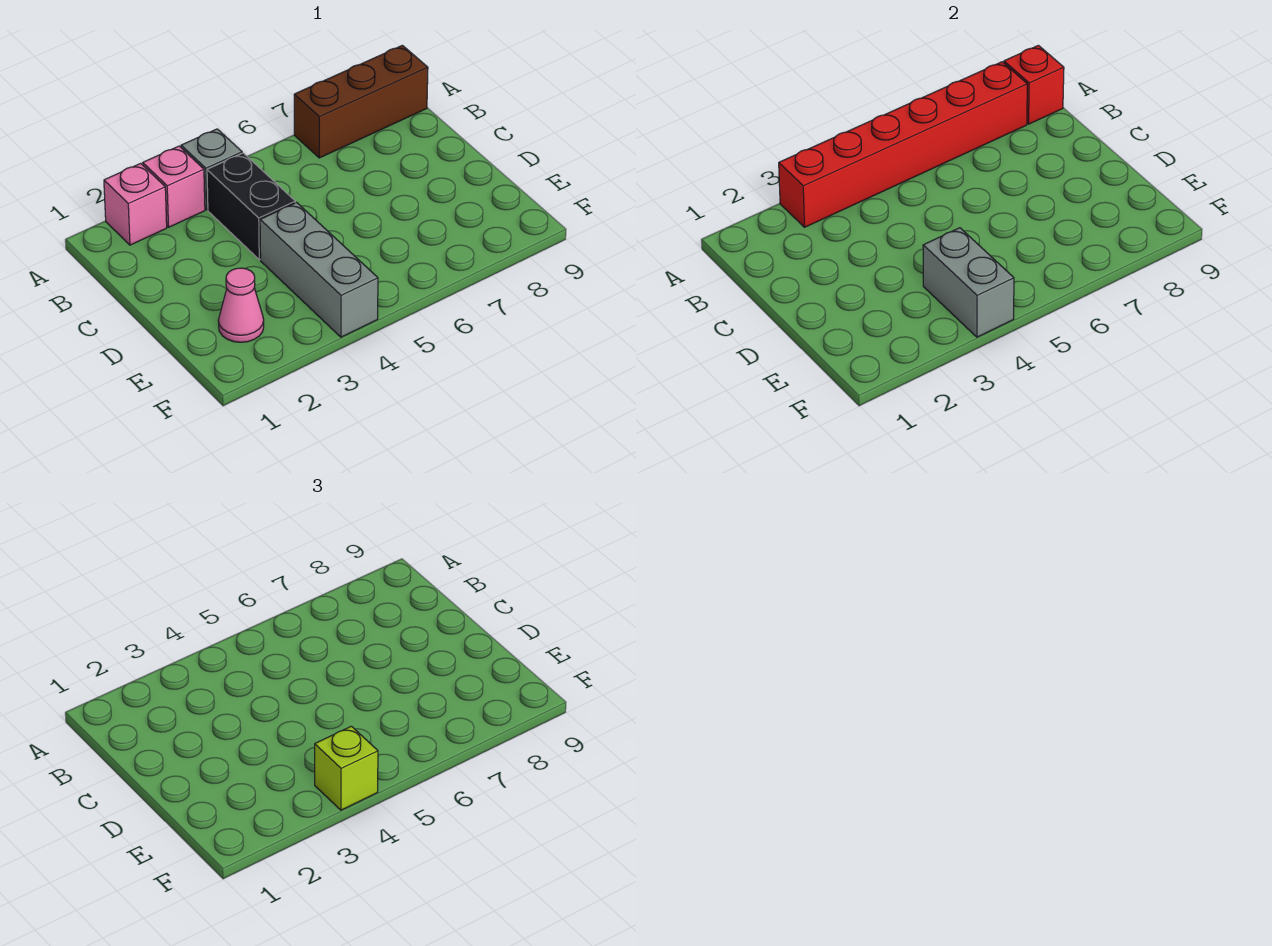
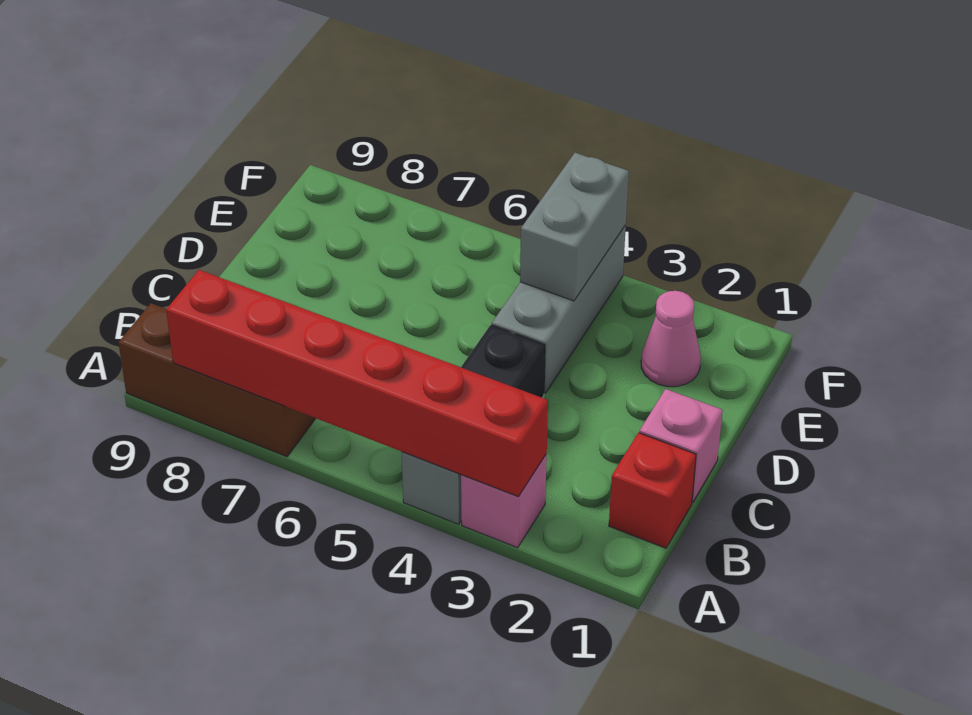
pink brick A2 level 1 -> pink brick C1 level 1
red brick A9 level 2 -> red brick B1 level 1
lime brick F4 level 3 -> none

